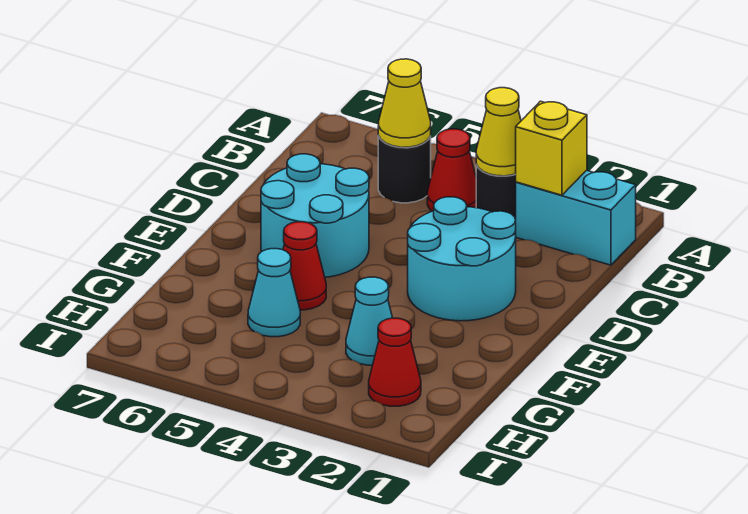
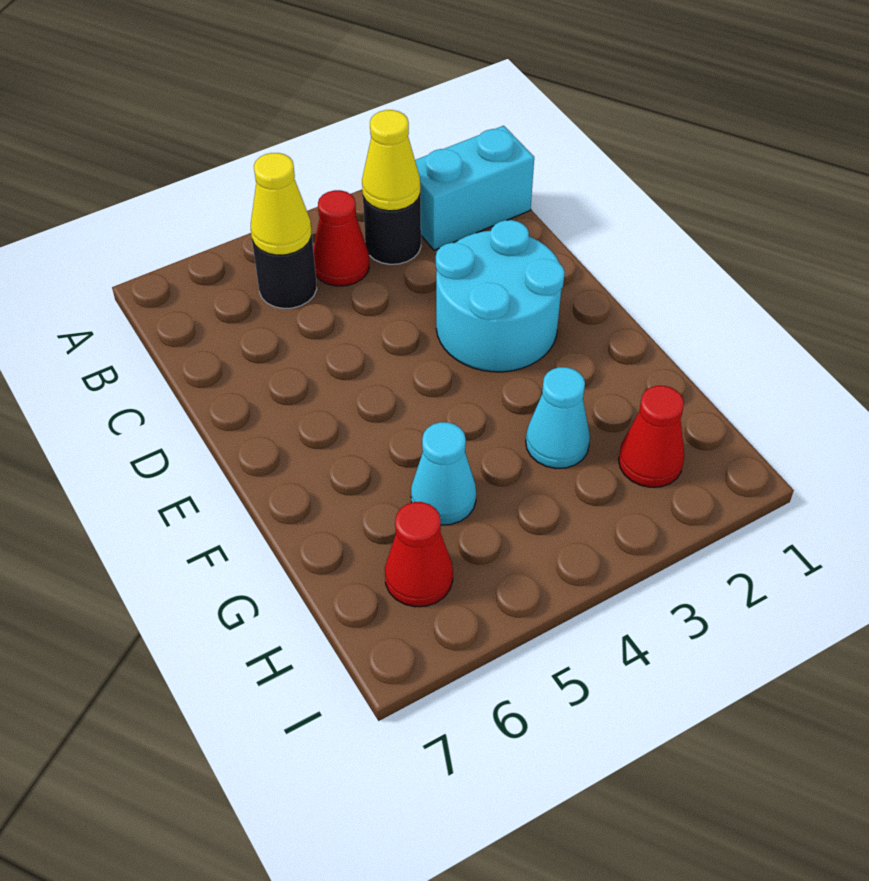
yellow brick B2 level 2 -> none
cyan round brick D5:E6 level 1 -> none
red cone F5 level 1 -> red cone H6 level 1

